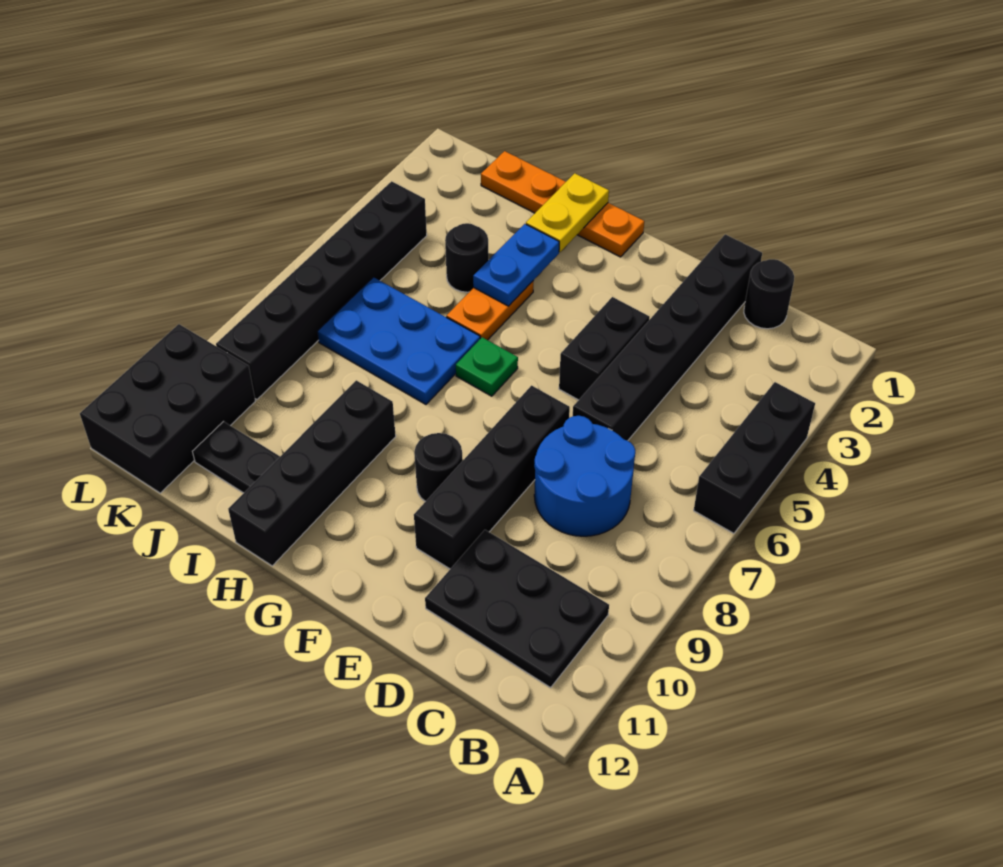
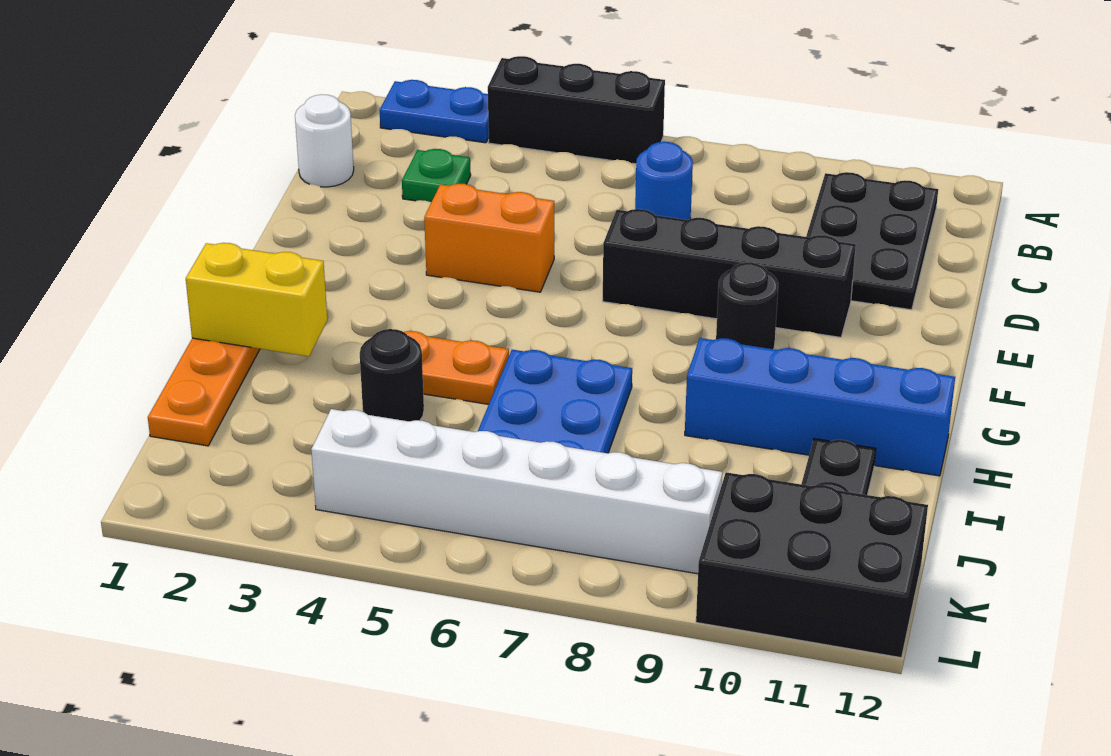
black round brick C1 level 1 -> white round brick C1 level 1
blue round brick C7:D8 level 1 -> blue round brick C7 level 1
black brick D1:D6 level 1 -> none
black brick E4:E5 level 1 -> orange brick E4:E5 level 1
green plate G6 level 1 -> green plate C3 level 1
yellow plate H1:H2 level 2 -> yellow brick H1:H2 level 2
blue plate H3:H4 level 2 -> blue plate A2:A3 level 1
black brick H9:H12 level 1 -> blue brick H9:H12 level 1
black brick K4:K9 level 1 -> white brick K4:K9 level 1

